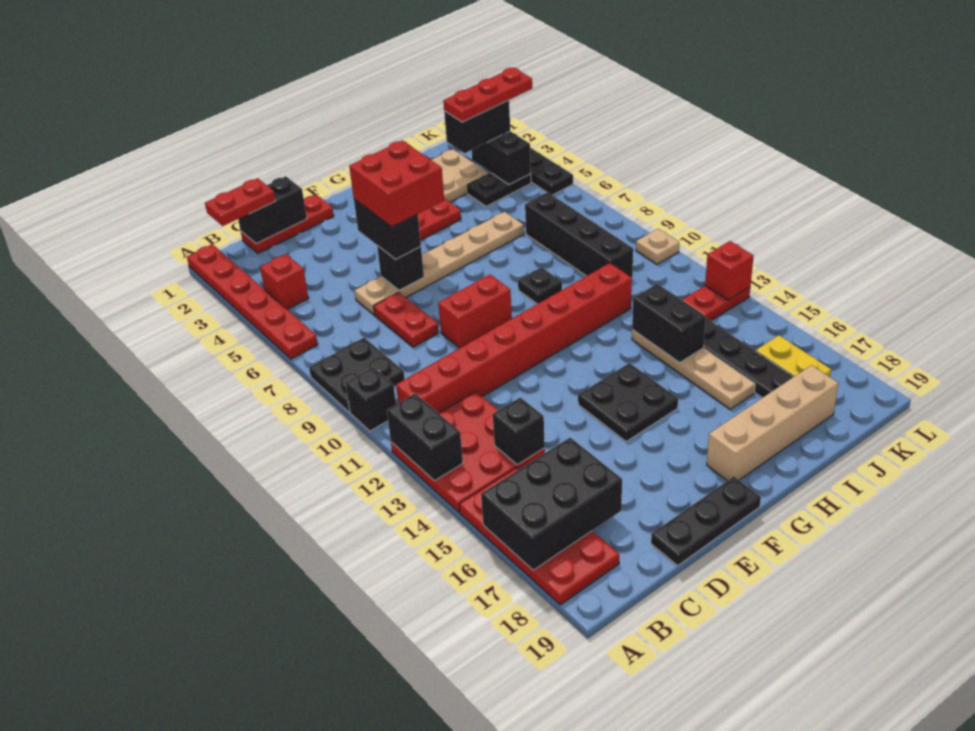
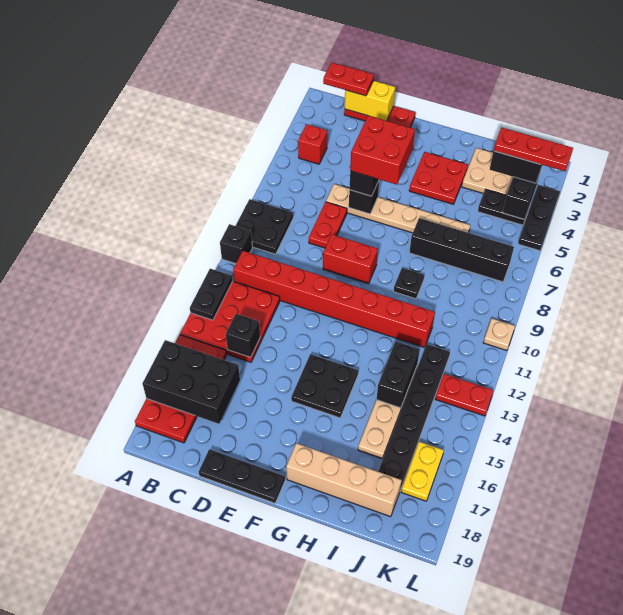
red plate A1:A6 level 1 -> none
black brick A12:A13 level 2 -> black plate A12:A13 level 2
black brick C1:D1 level 2 -> yellow brick C1:D1 level 2
black brick J7:J10 level 1 -> black brick H7:K7 level 1
red brick L13 level 2 -> none

